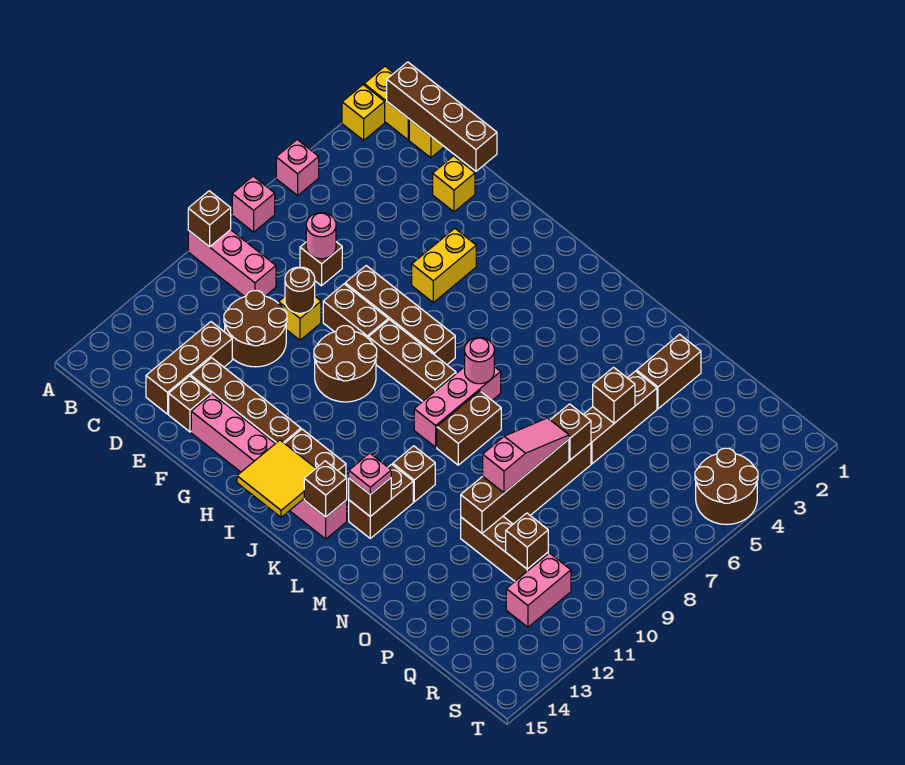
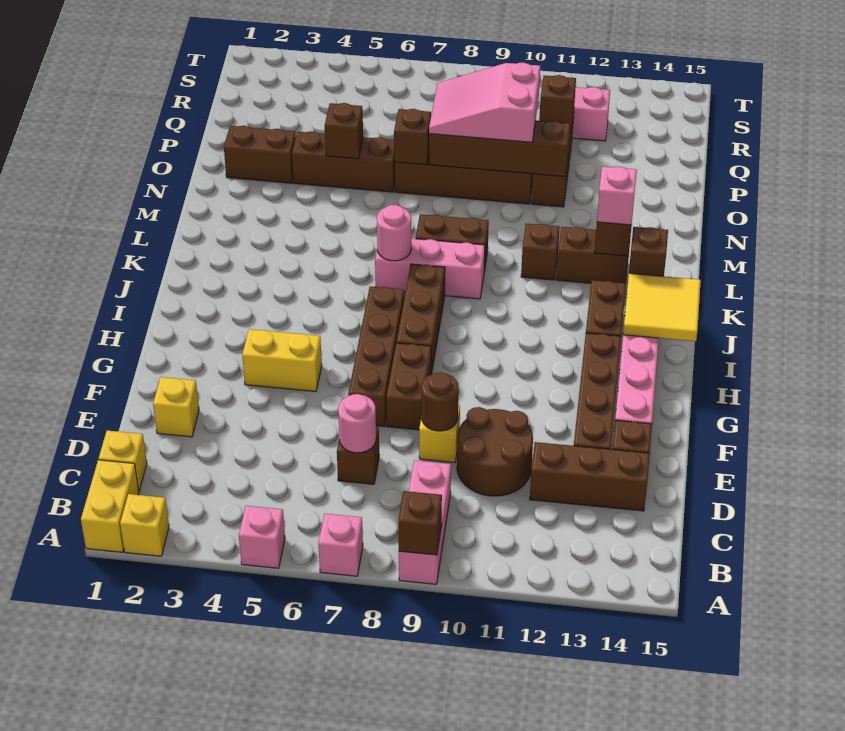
brown brick B1:E1 level 2 -> none
brown round brick G9:H10 level 1 -> none
pink plate L13 level 3 -> pink brick L13 level 3
pink slope O8:O10 level 3 top 10 -> pink slope O8:P10 level 3 top 10
brown round brick S4:T5 level 1 -> none

